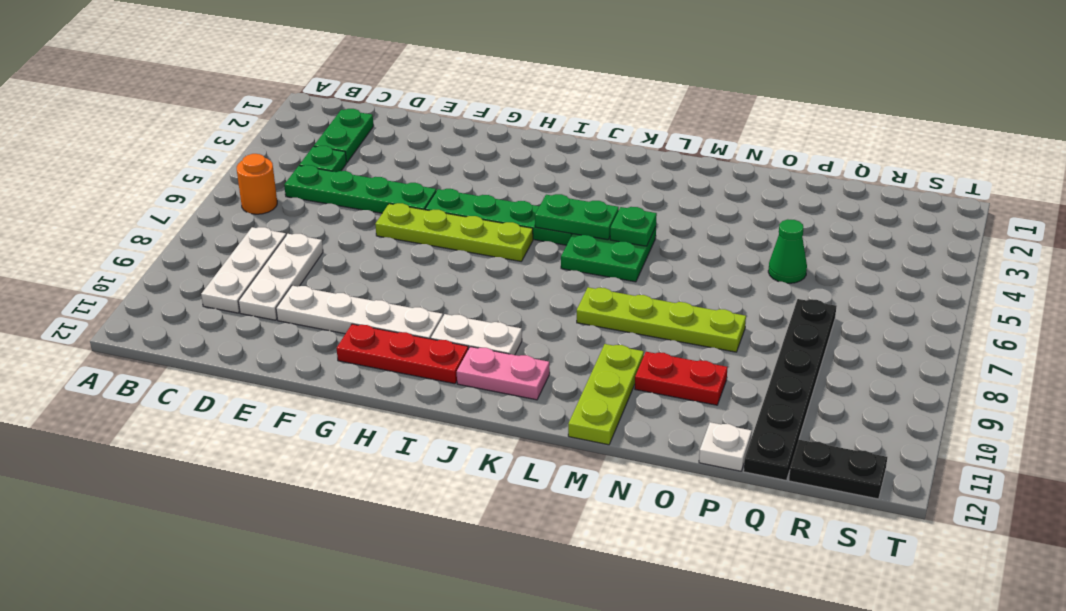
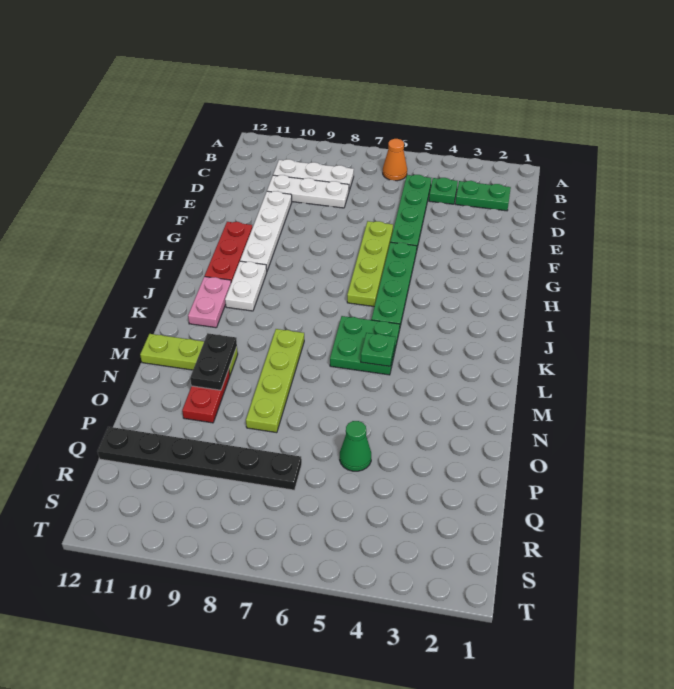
orange round brick B6 level 1 -> orange cone B6 level 1
green plate J5:K5 level 2 -> none
white plate P12 level 1 -> none
black plate R12:S12 level 1 -> black plate M10:N10 level 2

